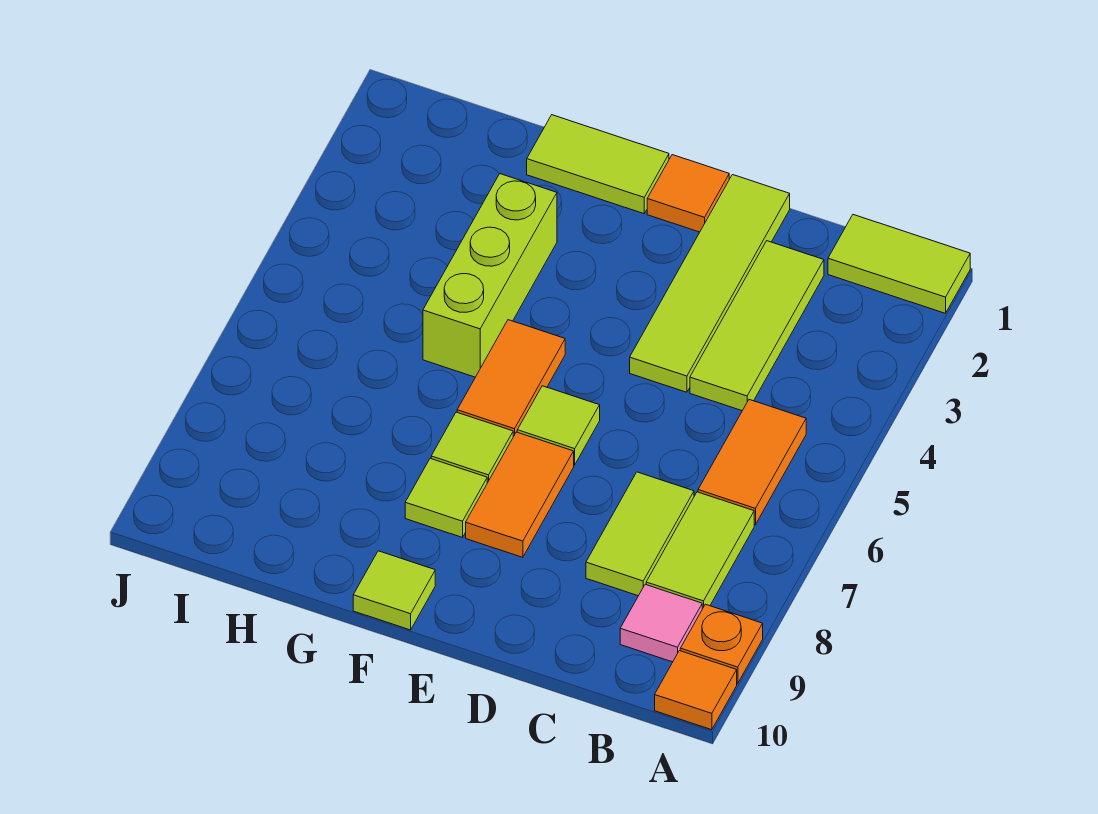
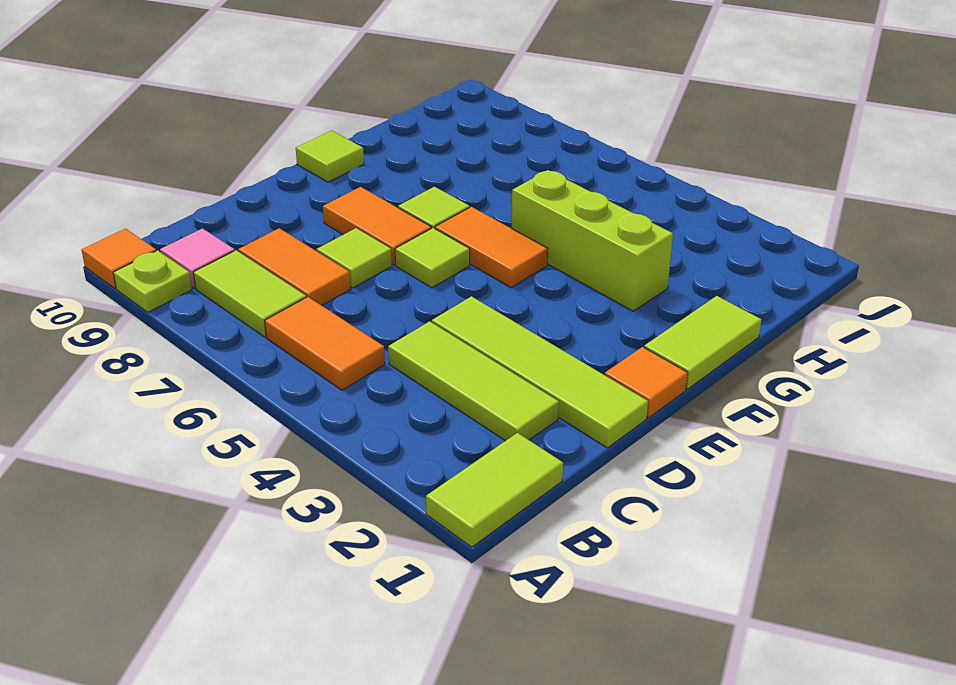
orange plate A9 level 1 -> lime plate A9 level 1
lime tile C7:C8 level 1 -> orange tile C7:C8 level 1
lime tile F8 level 1 -> lime tile D7 level 1

